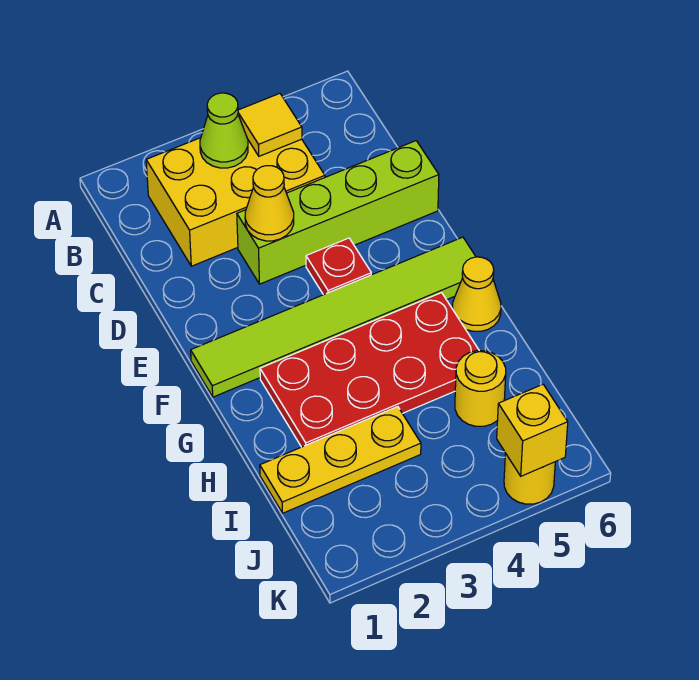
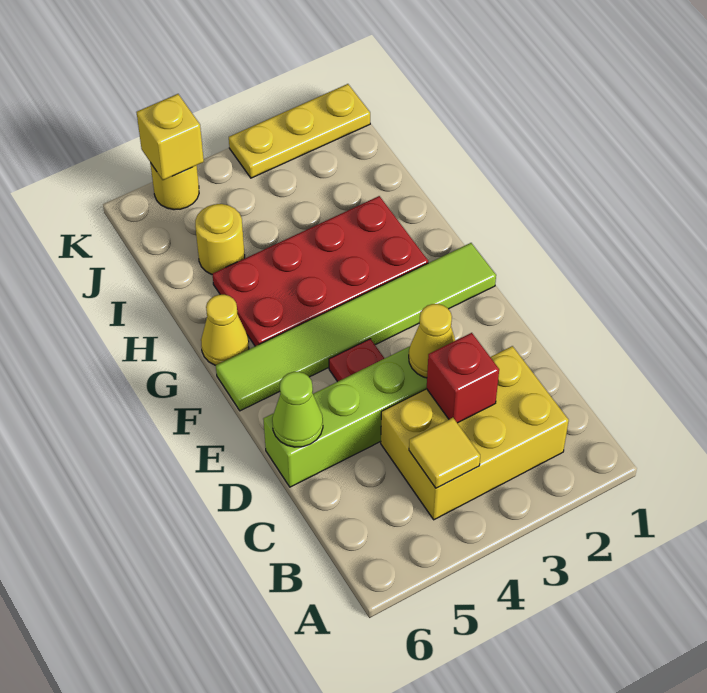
lime cone B3 level 2 -> lime cone D6 level 2
none -> red brick C3 level 2
yellow plate I1:I3 level 1 -> yellow plate K1:K3 level 1

